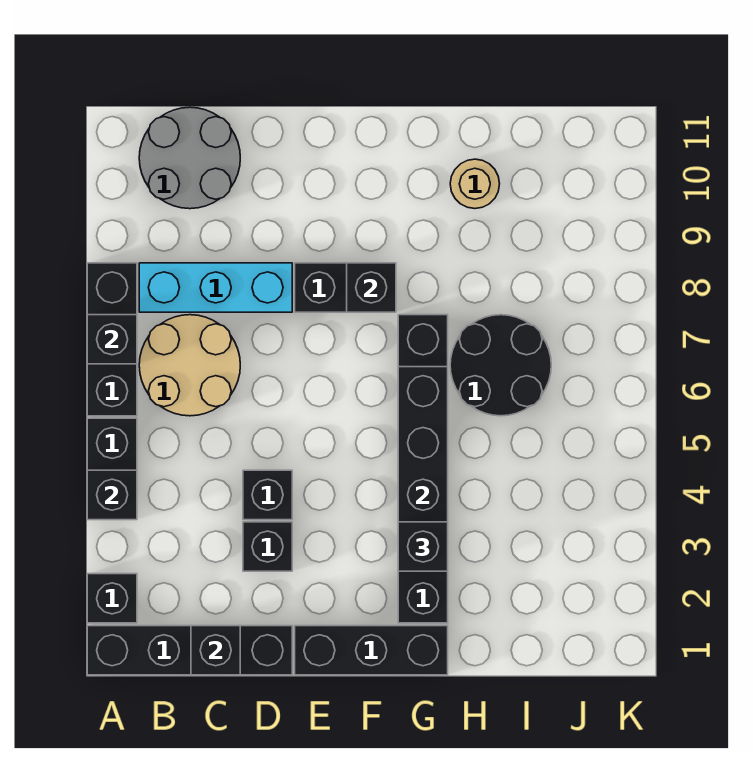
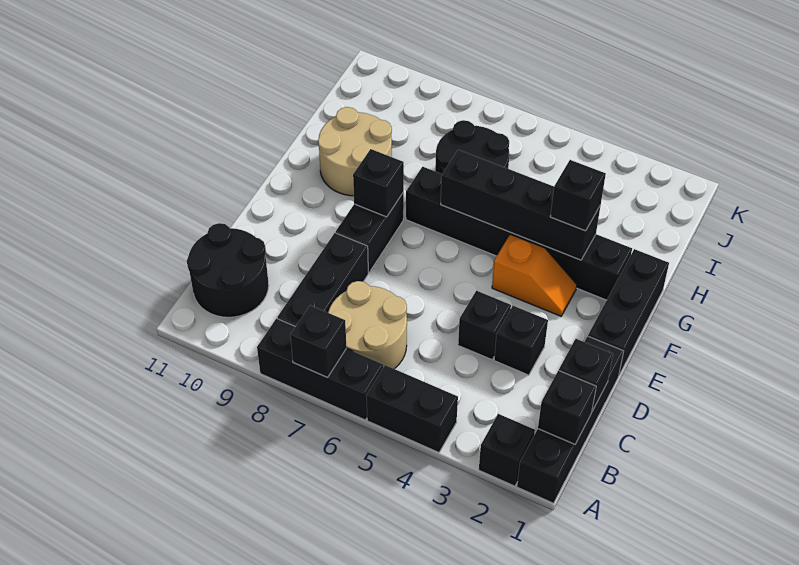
black brick A4 level 2 -> black brick B1 level 2
cyan brick B8:D8 level 1 -> black brick B8:D8 level 1
grey round brick B10:C11 level 1 -> black round brick B10:C11 level 1
none -> orange slope F3:F4 level 1 top 4
tan round brick H10 level 1 -> tan round brick G9:H10 level 1

